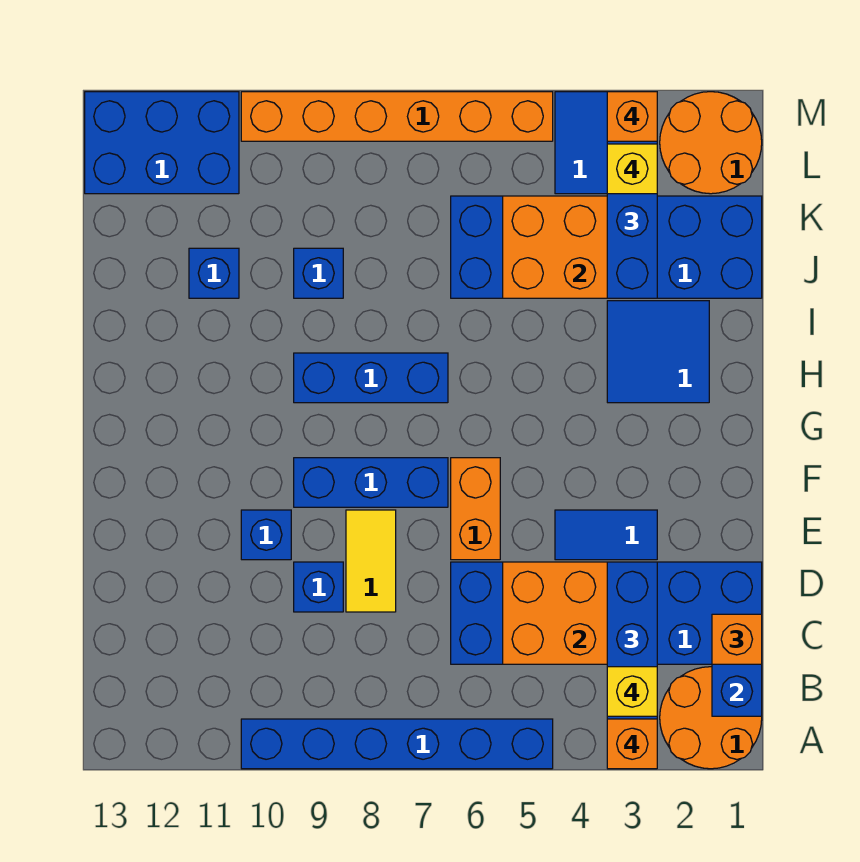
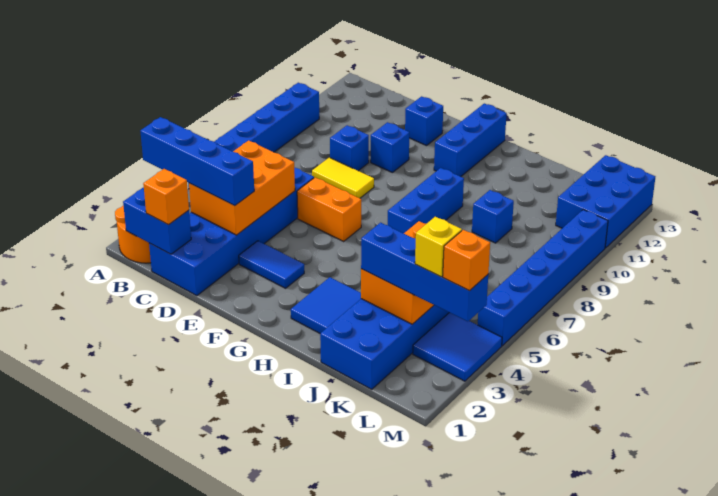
orange brick A3 level 4 -> none
yellow brick B3 level 4 -> none
blue tile E3:E4 level 1 -> blue tile E3:F3 level 1
blue brick F7:F9 level 1 -> blue brick G11:G13 level 1
blue brick J11 level 1 -> blue brick E12 level 1
orange round brick L1:M2 level 1 -> none
orange brick M5:M10 level 1 -> blue brick M5:M10 level 1

